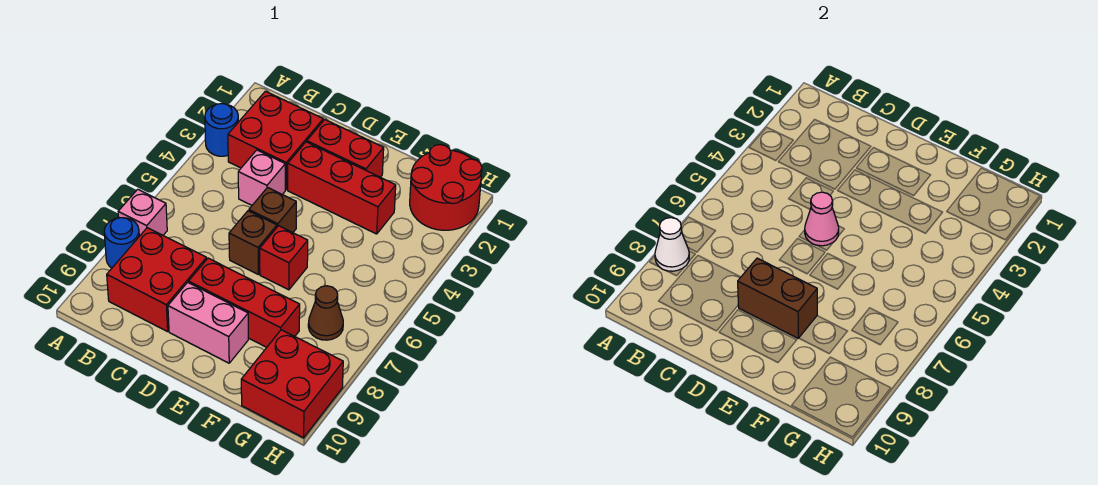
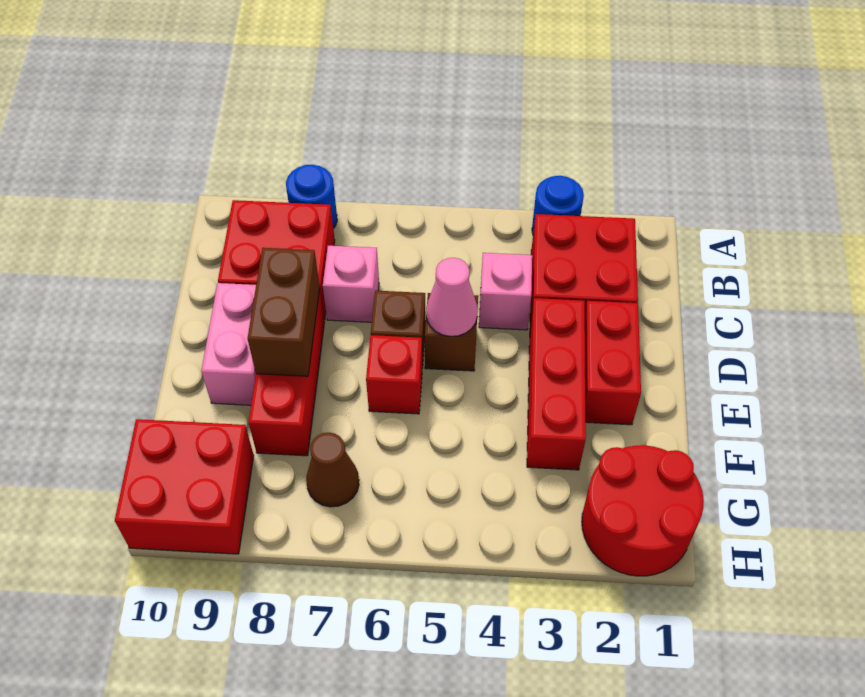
pink brick A7 level 1 -> pink brick C7 level 1
white cone A8 level 2 -> none

